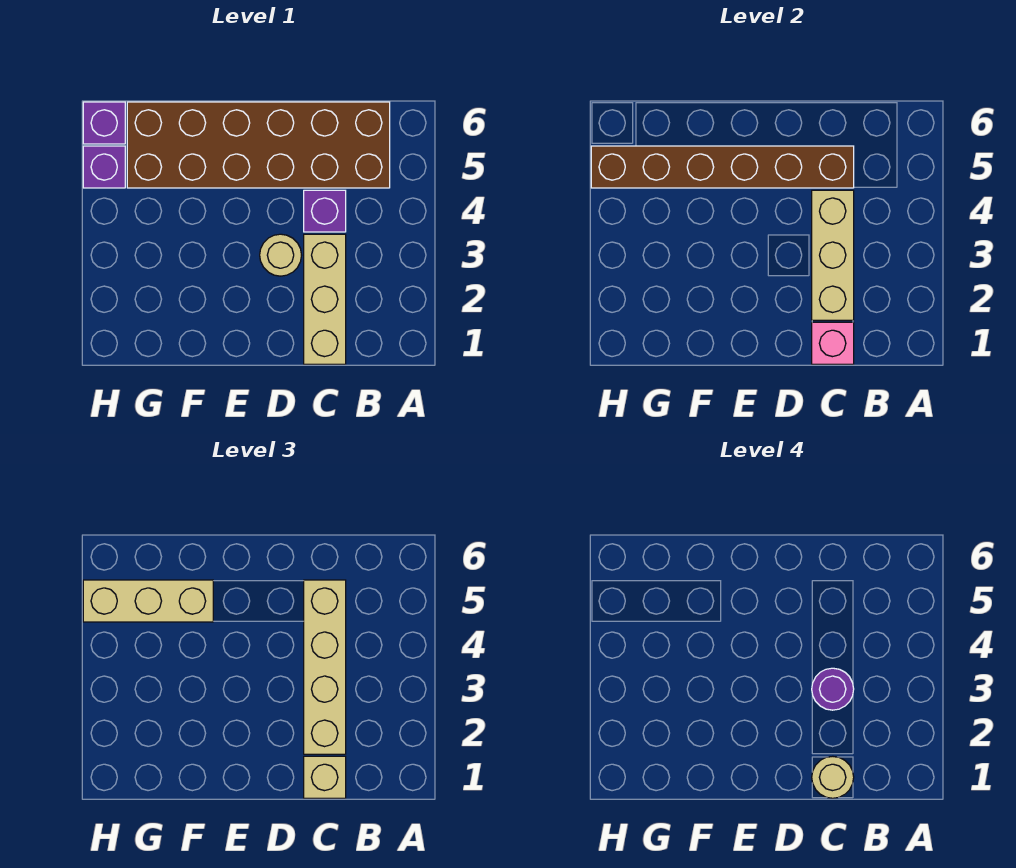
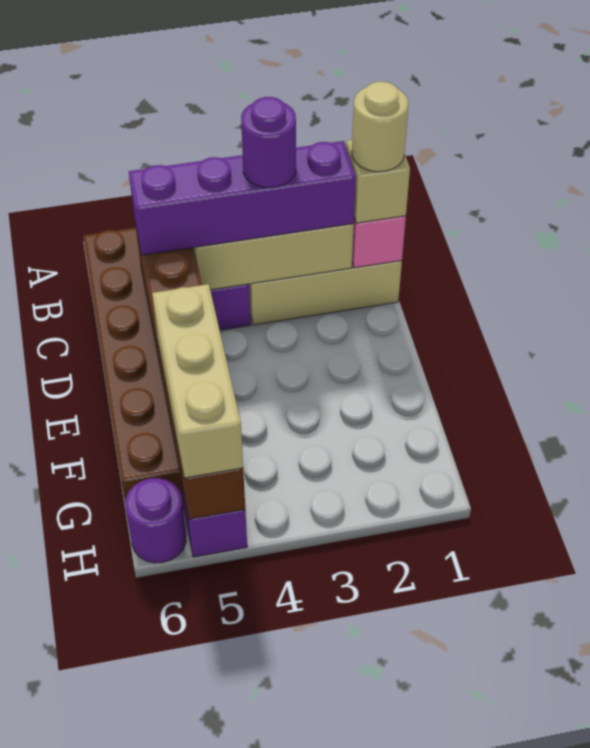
tan brick C2:C5 level 3 -> purple brick C2:C5 level 3
tan round brick D3 level 1 -> none
purple brick H6 level 1 -> purple round brick H6 level 1

